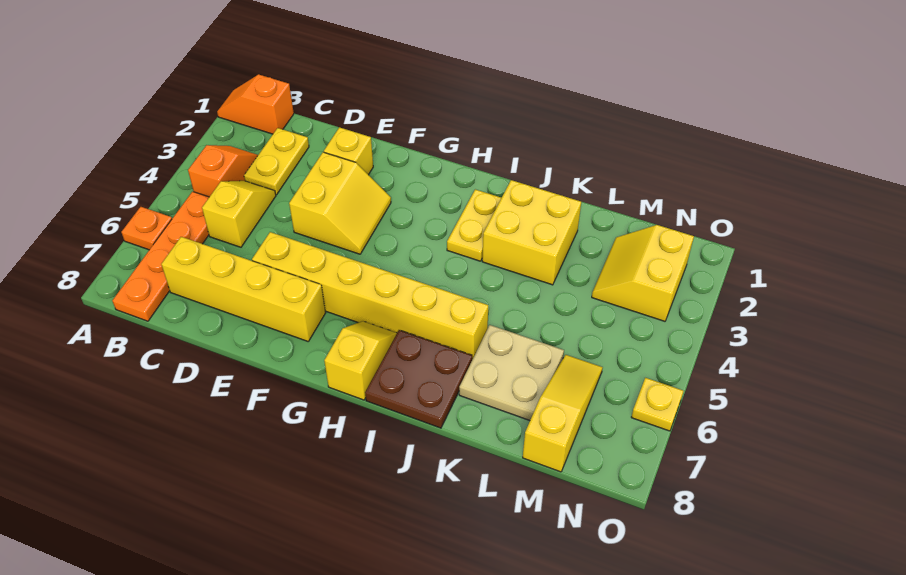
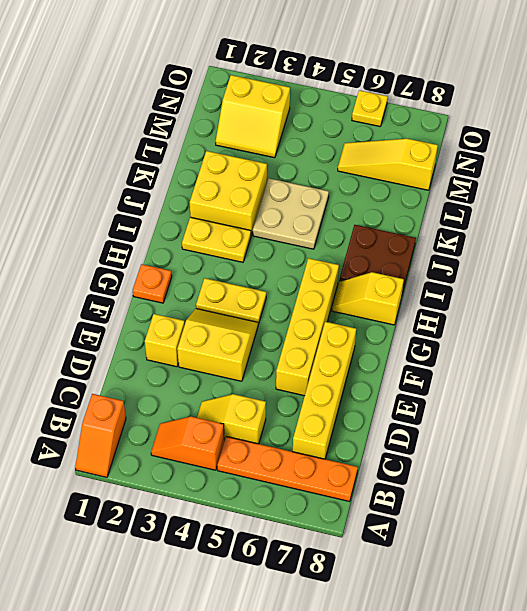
orange plate A6 level 1 -> orange plate G1 level 1
yellow plate C2:C3 level 1 -> yellow plate G3:G4 level 1
yellow brick E6:J6 level 1 -> yellow brick E6:H6 level 1
tan plate K6:L7 level 1 -> tan plate J4:K5 level 1

